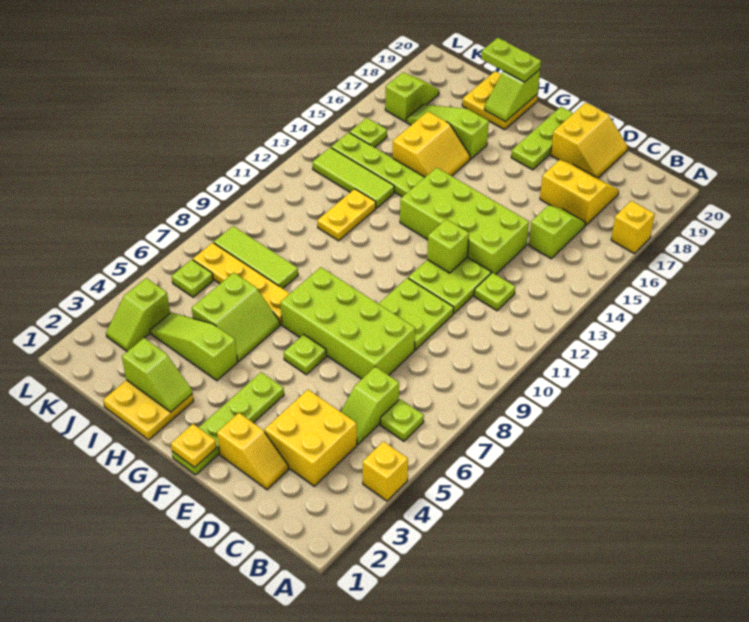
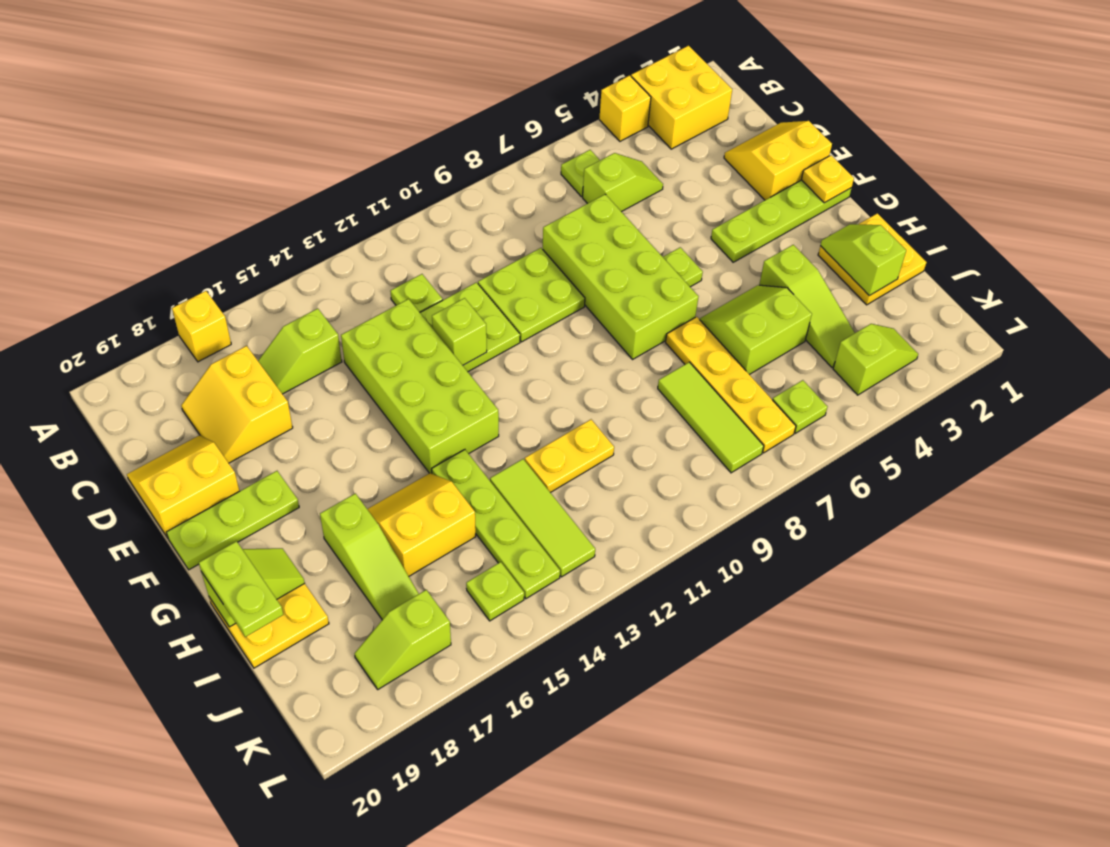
yellow brick C3:D4 level 1 -> yellow brick A2:B3 level 1
yellow slope D2:E2 level 1 top E -> yellow slope D1:E2 level 1 top E

